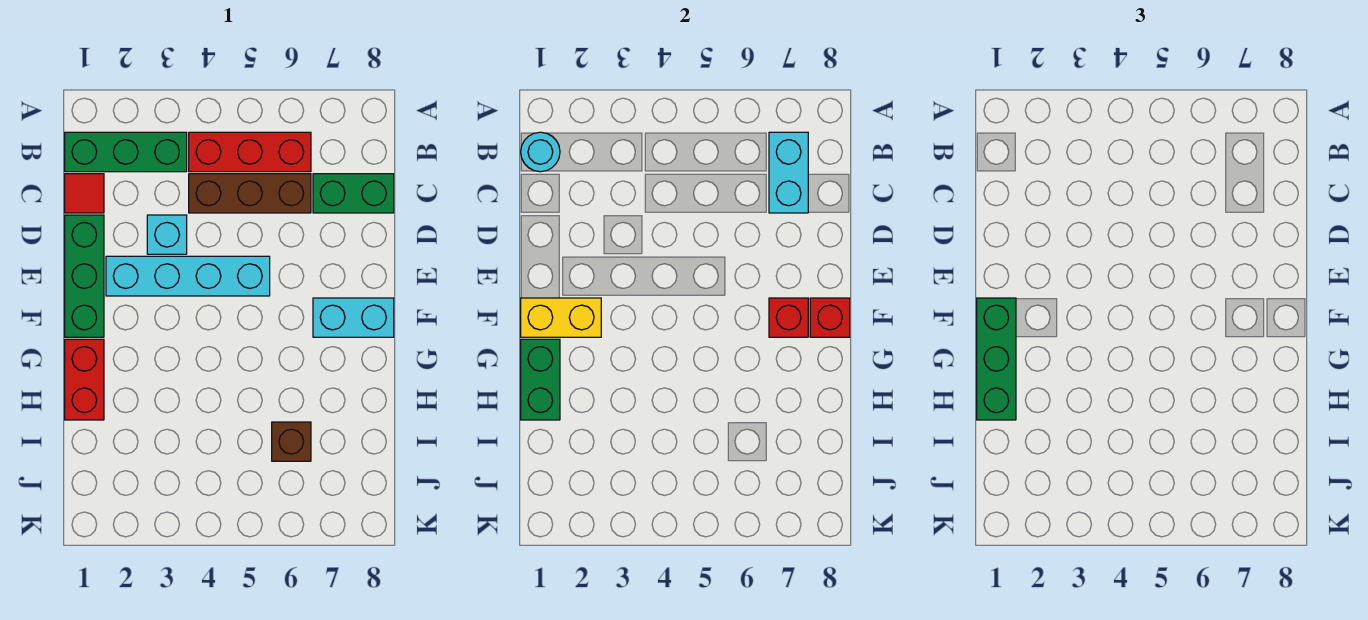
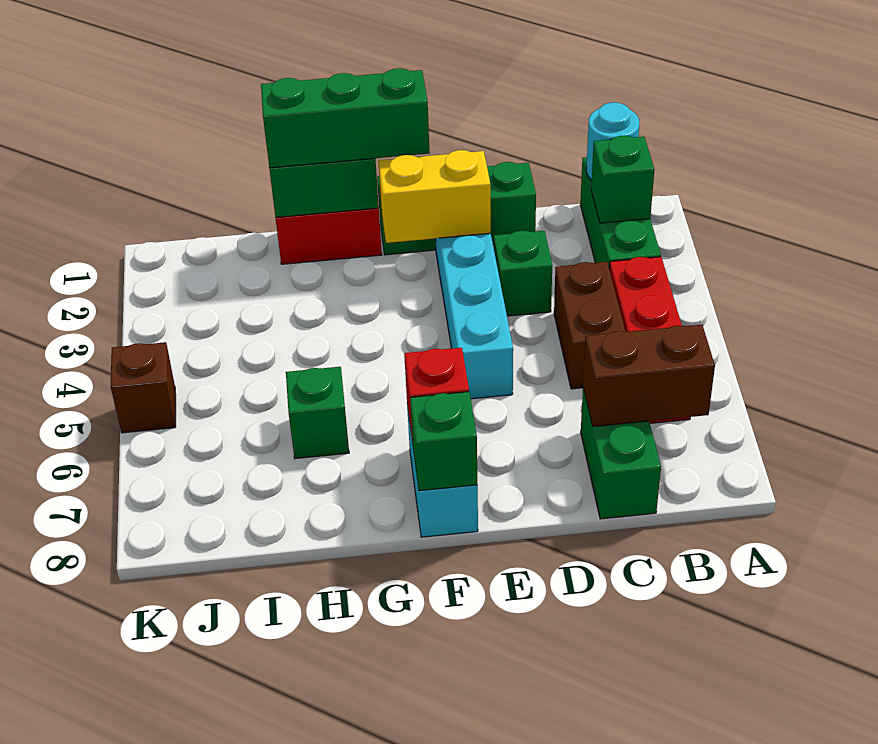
none -> green brick B2 level 2
cyan brick B7:C7 level 2 -> brown brick B7:C7 level 2
red tile C1 level 1 -> none
brown brick C4:C6 level 1 -> brown brick C4:C5 level 1
cyan brick D3 level 1 -> green brick D3 level 1
yellow brick F1:F2 level 2 -> yellow brick E2:F2 level 2
red brick F8 level 2 -> green brick F8 level 2
none -> green brick H6 level 1
brown brick I6 level 1 -> brown brick K5 level 1

